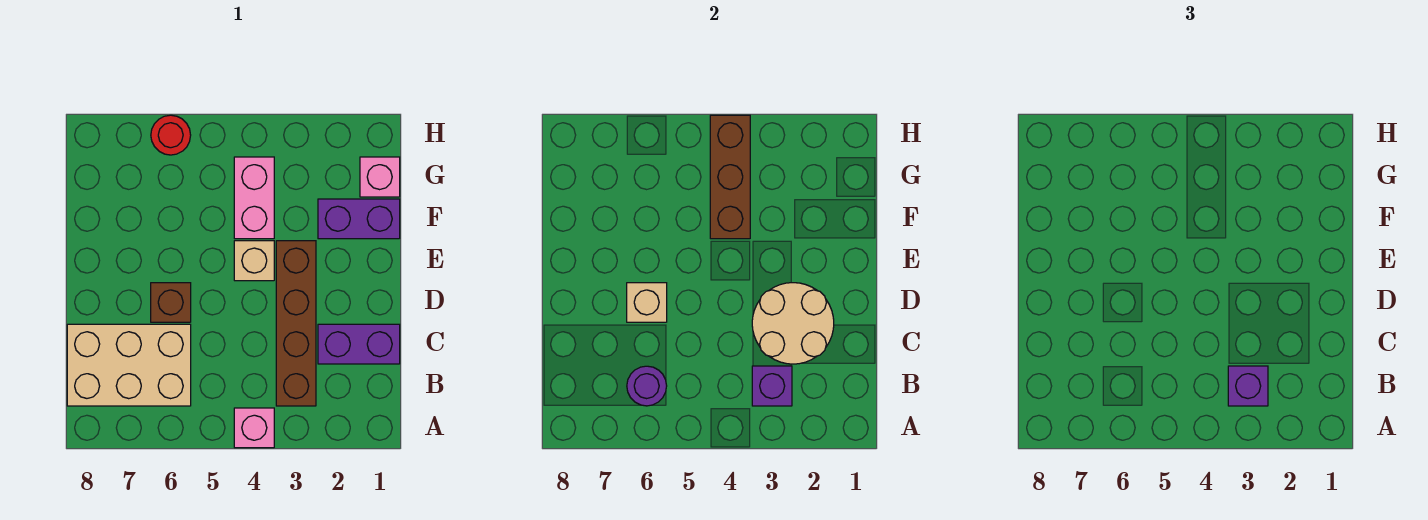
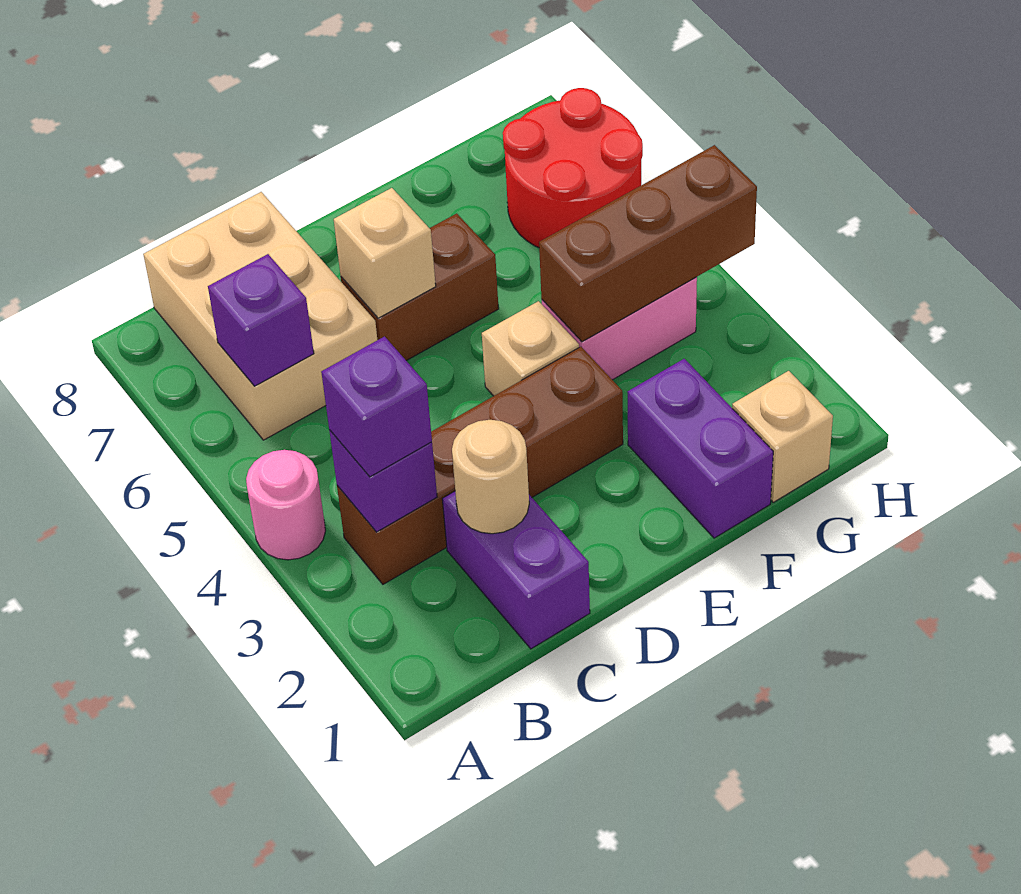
pink brick A4 level 1 -> pink round brick A4 level 1
purple round brick B6 level 2 -> purple brick B6 level 2
tan round brick C2:D3 level 2 -> tan round brick C2 level 2
brown brick D6 level 1 -> brown brick D6:E6 level 1
pink brick G1 level 1 -> tan brick G1 level 1
red round brick H6 level 1 -> red round brick G6:H7 level 1

